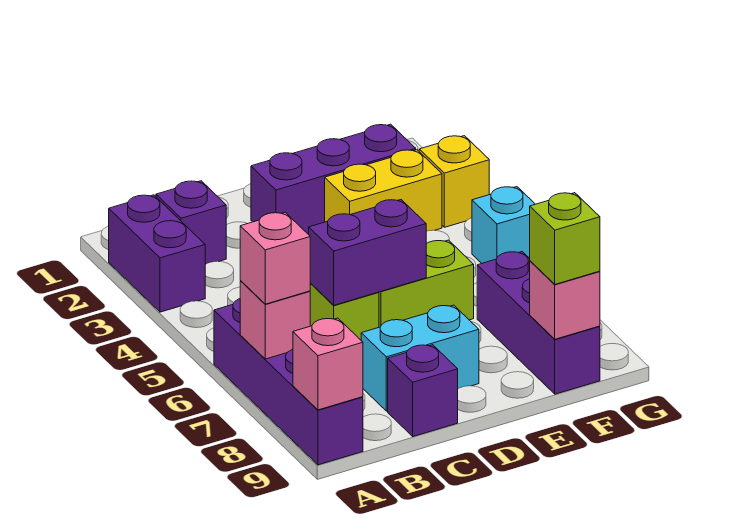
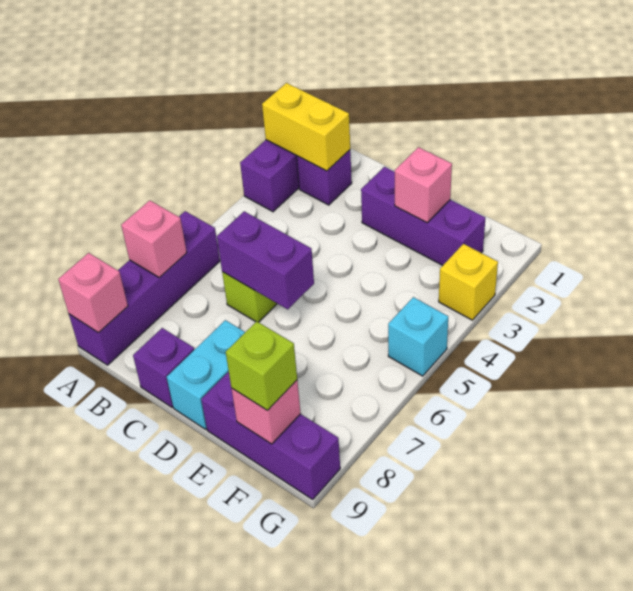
pink brick A7 level 3 -> pink brick E2 level 2
cyan brick C8:D8 level 1 -> cyan brick D8:D9 level 1
lime brick D6:E6 level 1 -> none
yellow brick E3:F3 level 1 -> yellow brick A2:B2 level 2
purple brick F7:F9 level 1 -> purple brick E9:G9 level 1

